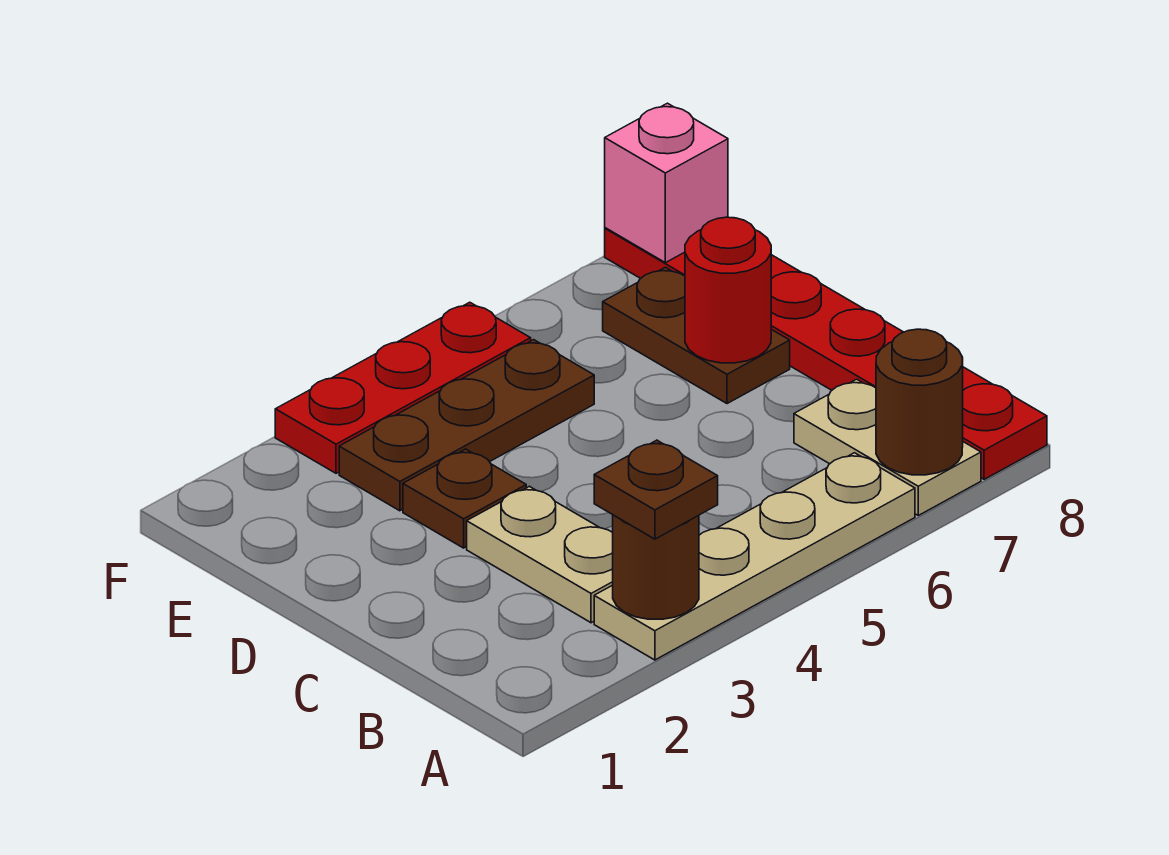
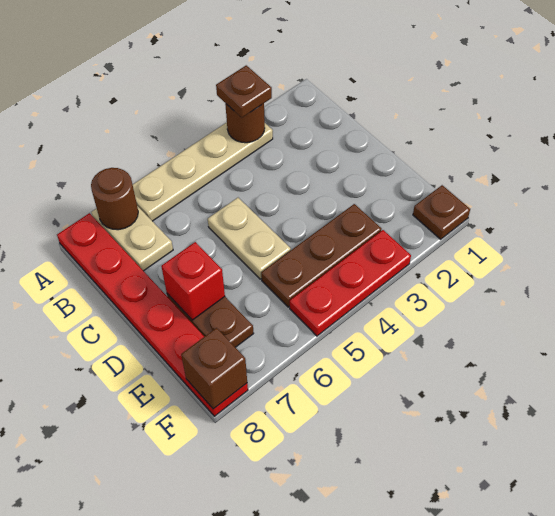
tan plate B3:C3 level 1 -> tan plate C5:D5 level 1
brown plate D3 level 1 -> brown plate F1 level 1
red round brick D7 level 2 -> red brick D7 level 2
pink brick F8 level 2 -> brown brick F8 level 2

